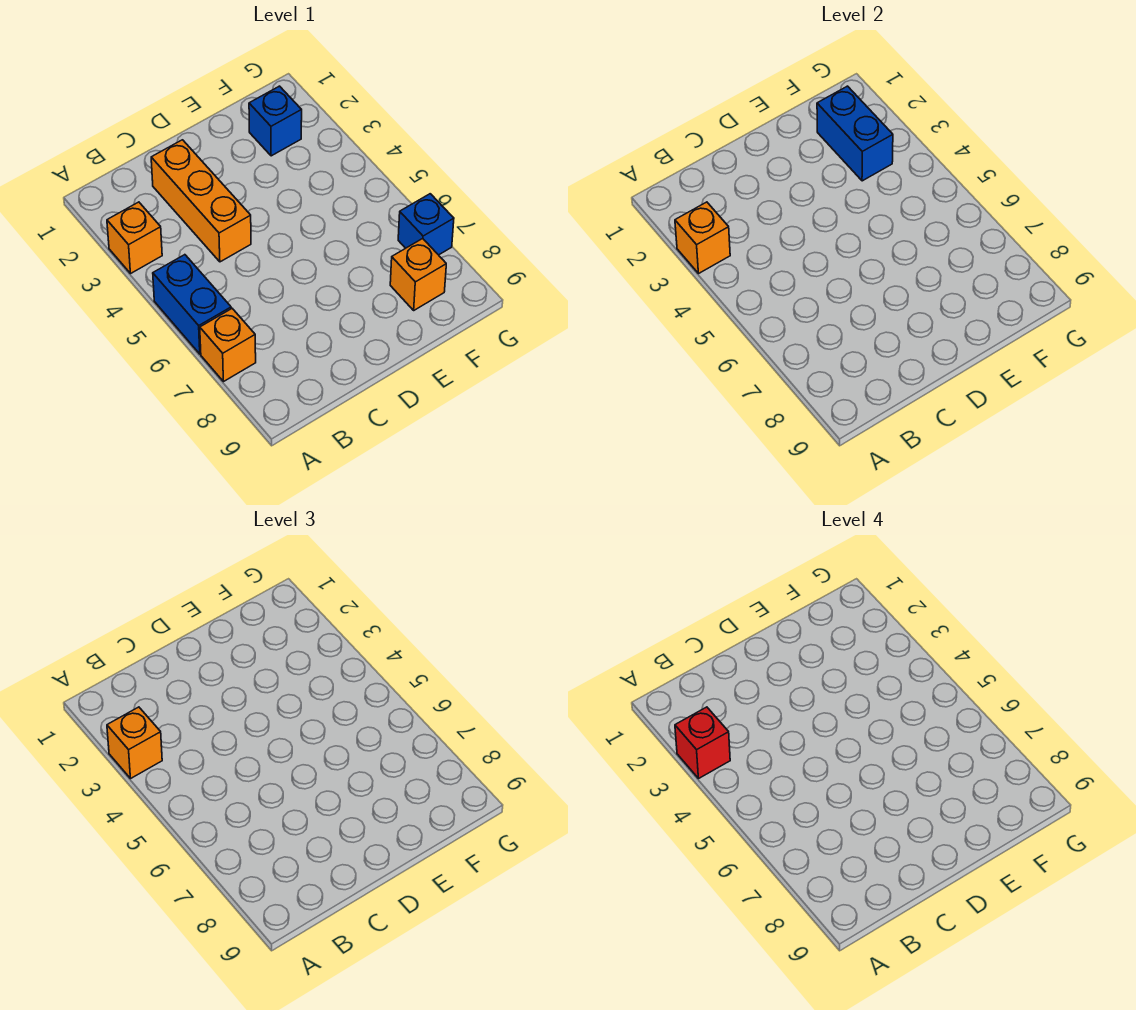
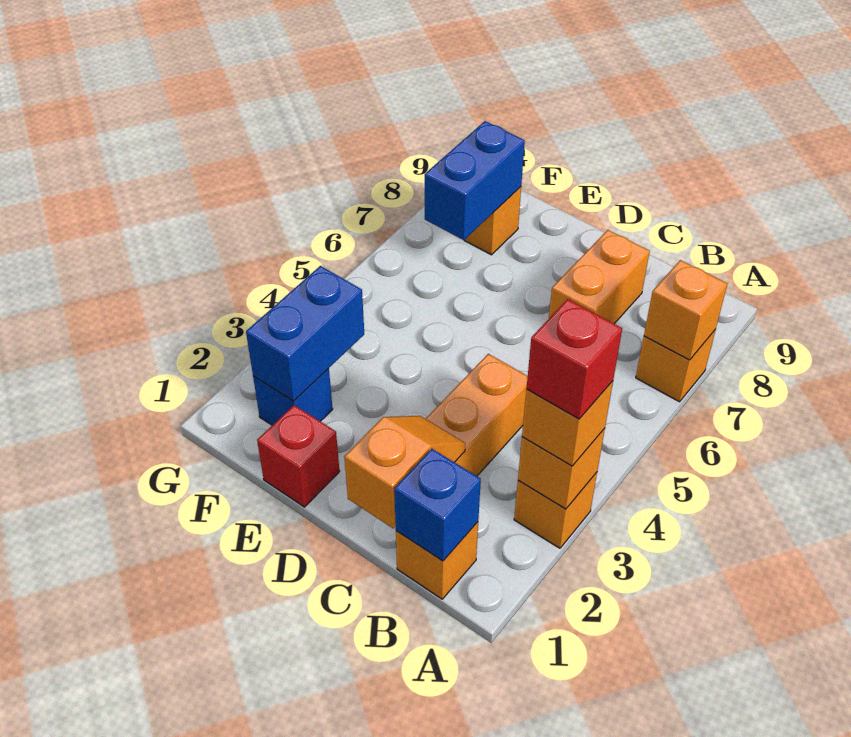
blue brick A5:A6 level 1 -> blue brick F7:F8 level 2
none -> orange brick A7 level 2
none -> orange brick B1 level 1
none -> orange slope C1:C2 level 2 top 1
none -> orange brick C7:C8 level 1
none -> red brick E1 level 1
blue brick G7 level 1 -> blue brick B1 level 2

